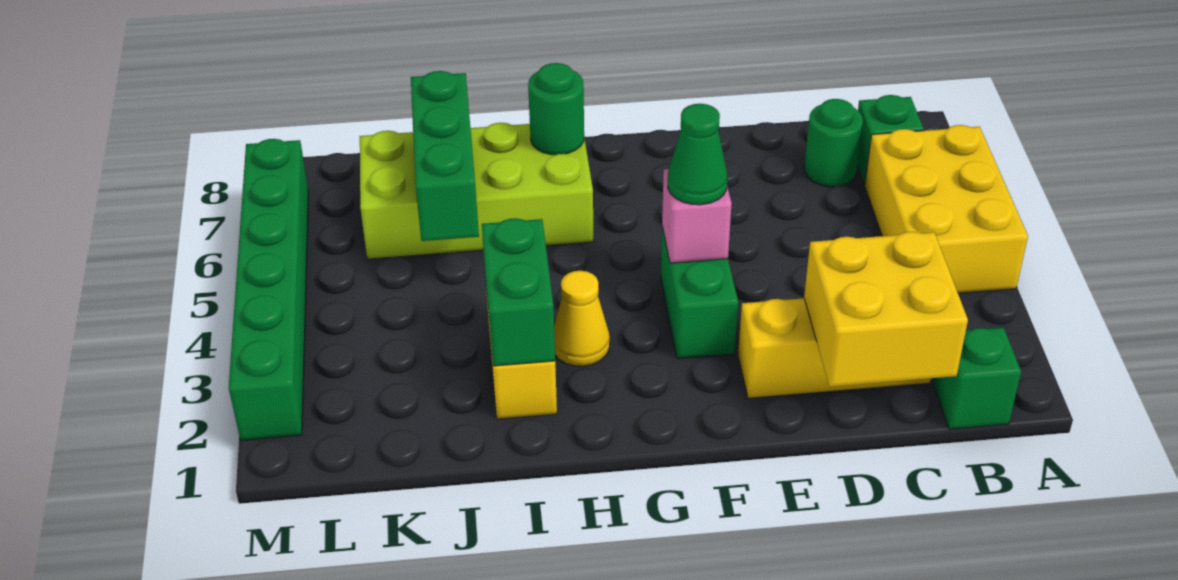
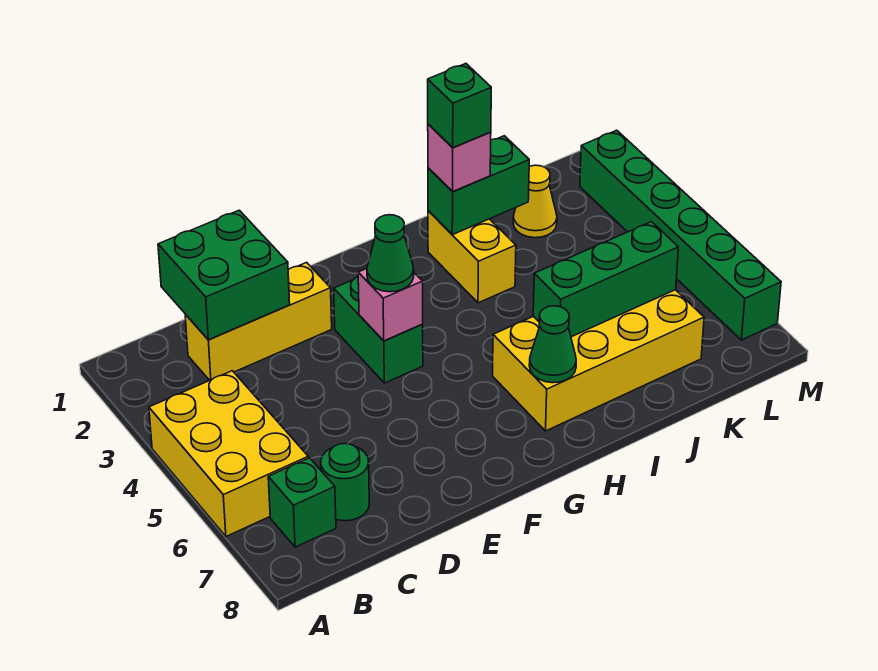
green brick B1 level 1 -> green brick I2 level 4
yellow brick C1:D2 level 2 -> green brick C1:D2 level 2
yellow cone H3 level 1 -> yellow cone K2 level 1
lime brick H6:K7 level 1 -> yellow brick H6:K7 level 1
green round brick H7 level 2 -> green cone H7 level 2
green brick I2:I3 level 2 -> green brick I2:J2 level 2
none -> pink brick I2 level 3
green brick J5:J7 level 2 -> green brick I6:K6 level 2

